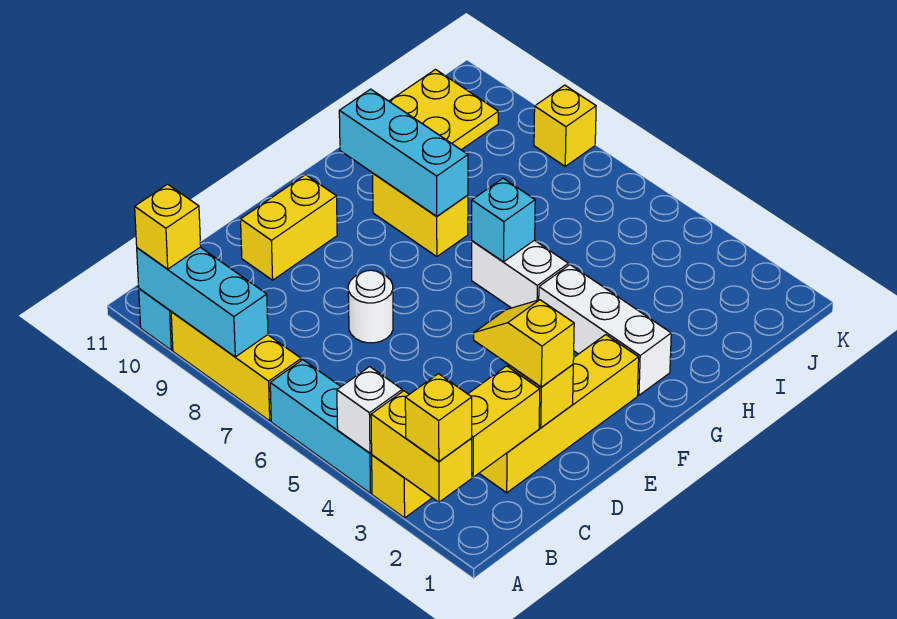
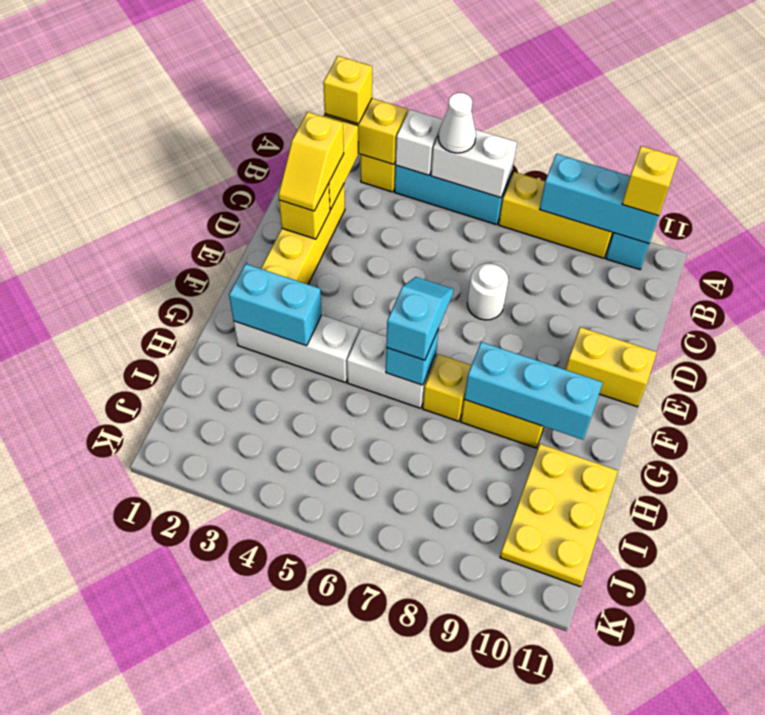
none -> white brick A5:A6 level 2
none -> white cone A5 level 3
yellow slope D2:D3 level 3 top 2 -> yellow slope C2:D2 level 3 top C
yellow brick D10:E10 level 1 -> yellow brick E10:E11 level 1
none -> cyan slope F6:G6 level 3 top G
none -> cyan brick G2:G3 level 2
yellow brick K8 level 1 -> yellow brick G7 level 1

